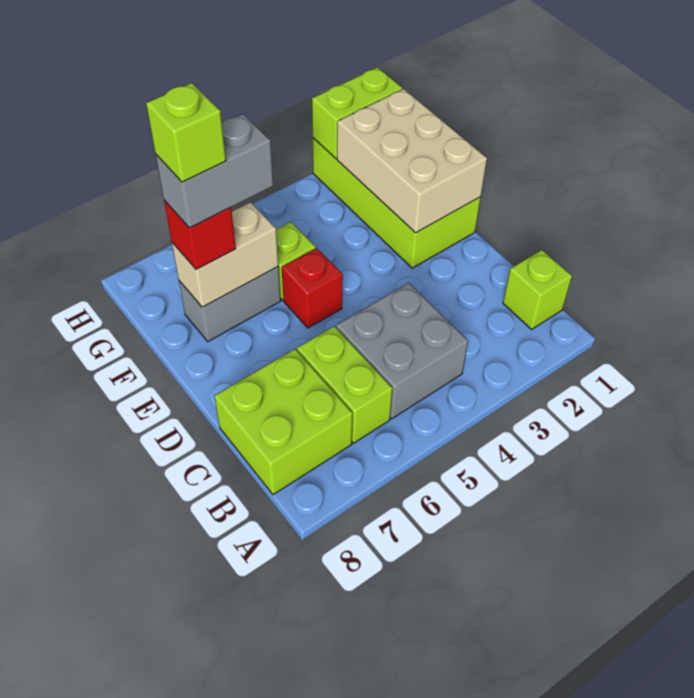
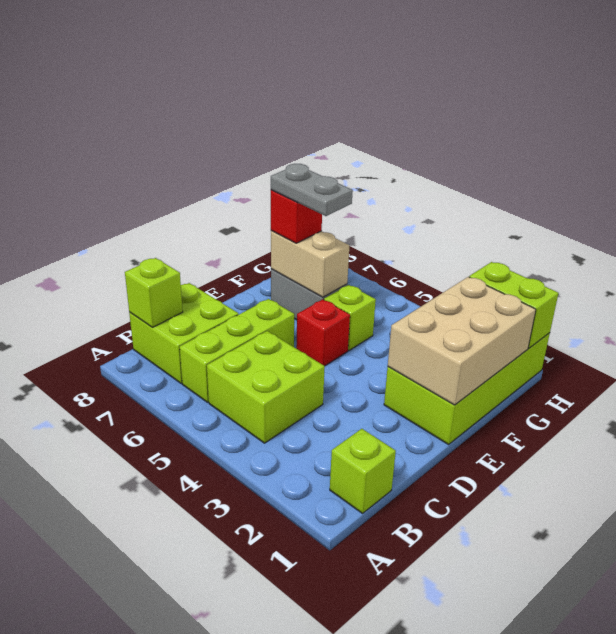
grey brick B4:C5 level 1 -> lime brick B4:C5 level 1
lime brick B6:C6 level 1 -> lime brick B6:D6 level 1
grey brick F6:F7 level 4 -> grey plate F6:F7 level 4
lime brick F7 level 5 -> lime brick B8 level 2

